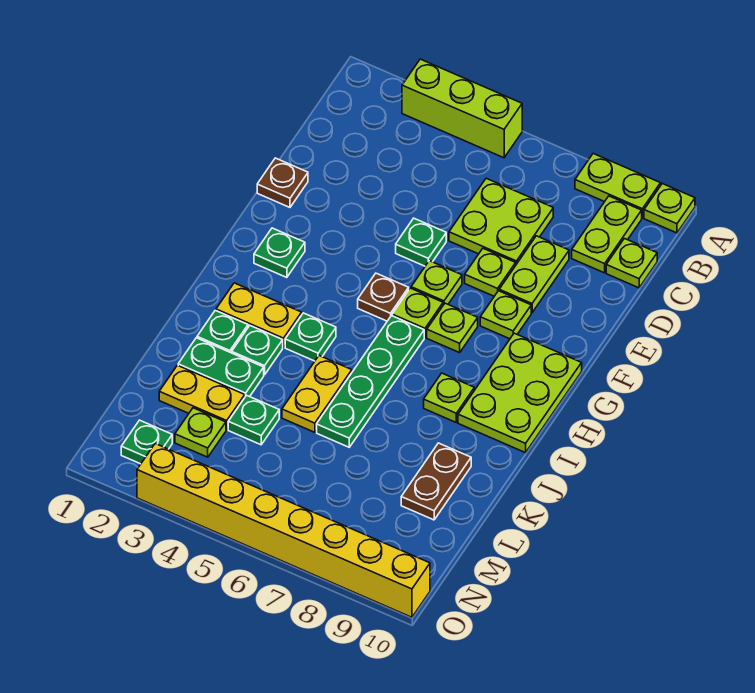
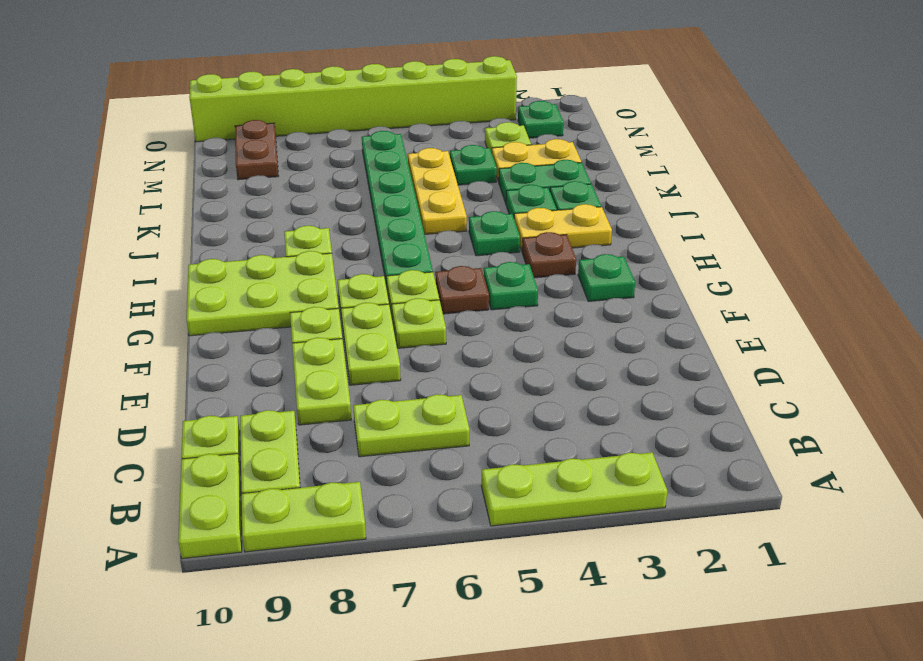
lime brick A3:A5 level 1 -> lime plate A3:A5 level 1
lime plate A10 level 1 -> lime plate A10:B10 level 1
lime plate C6:D7 level 1 -> lime plate C6:C7 level 1
brown plate E1 level 1 -> brown plate H3 level 1
green plate E5 level 1 -> green plate G4 level 1
lime plate E7 level 1 -> lime plate E7:F7 level 1
lime plate G9:I10 level 1 -> lime plate G8:H10 level 1
green plate H6:K6 level 1 -> green plate H6:M6 level 1
yellow plate J5:K5 level 1 -> yellow plate J5:L5 level 1
brown plate K9:L9 level 1 -> brown plate M9:N9 level 1
yellow brick O3:O10 level 1 -> lime brick O3:O10 level 1

